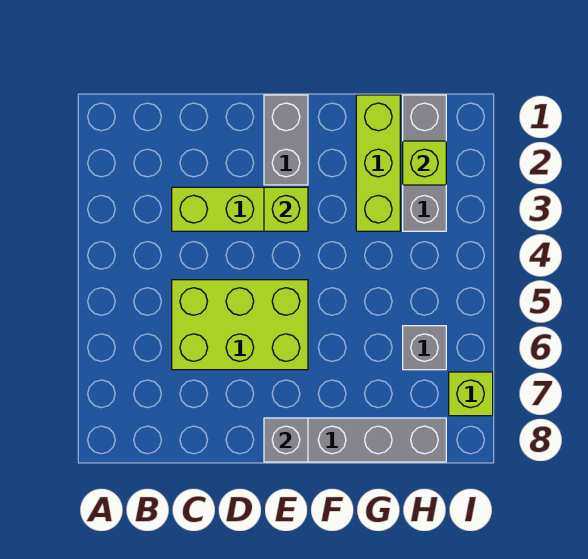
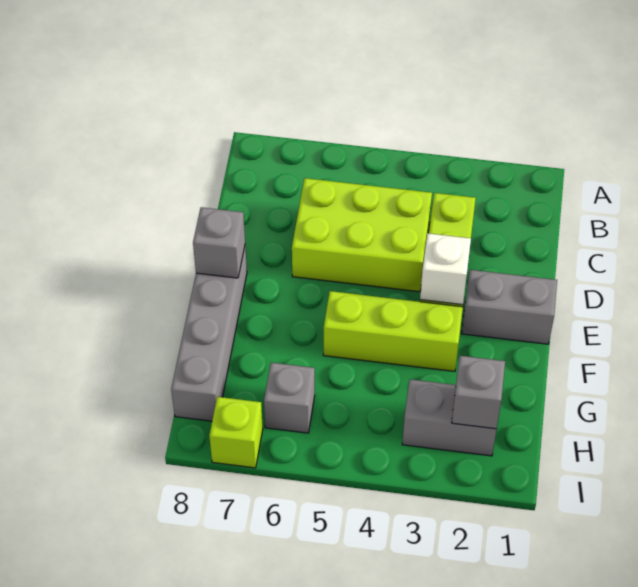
lime brick C5:E6 level 1 -> lime brick C4:D6 level 1
lime brick E3 level 2 -> white brick E3 level 2
lime brick G1:G3 level 1 -> lime brick F3:F5 level 1
grey brick H1:H3 level 1 -> grey brick H2:H3 level 1
lime brick H2 level 2 -> grey brick H2 level 2

